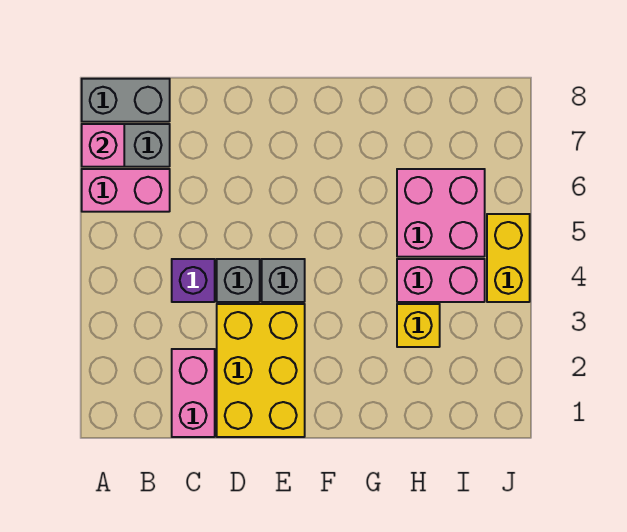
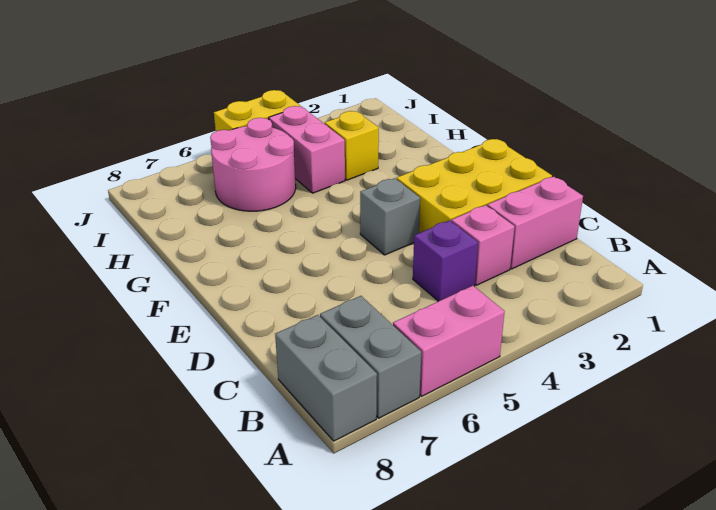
pink brick A6:B6 level 1 -> pink brick A5:A6 level 1
pink brick A7 level 2 -> pink brick C3 level 1
grey brick D4 level 1 -> none
pink brick H5:I6 level 1 -> pink round brick H5:I6 level 1

